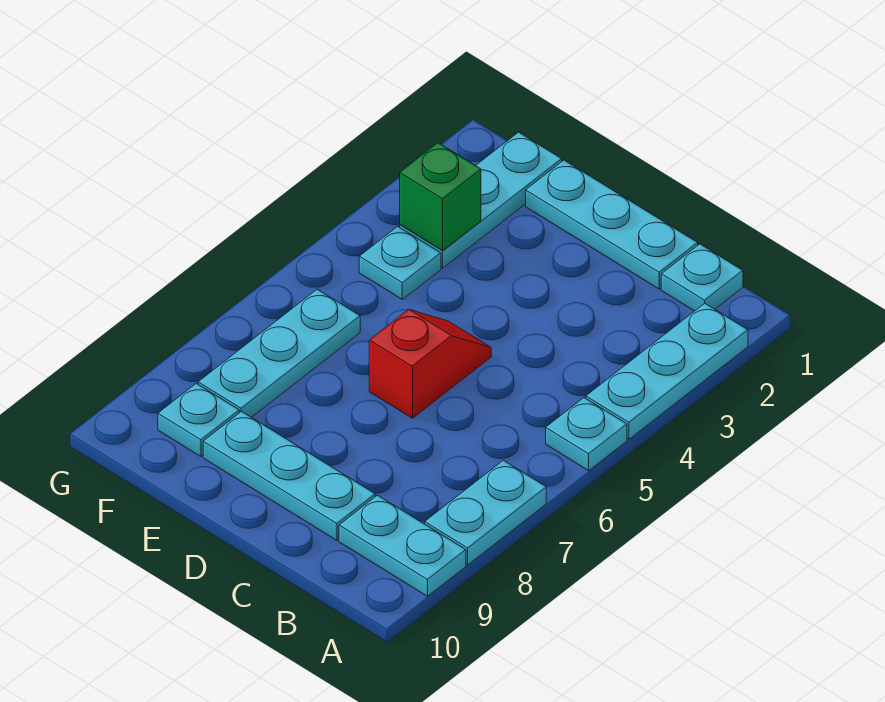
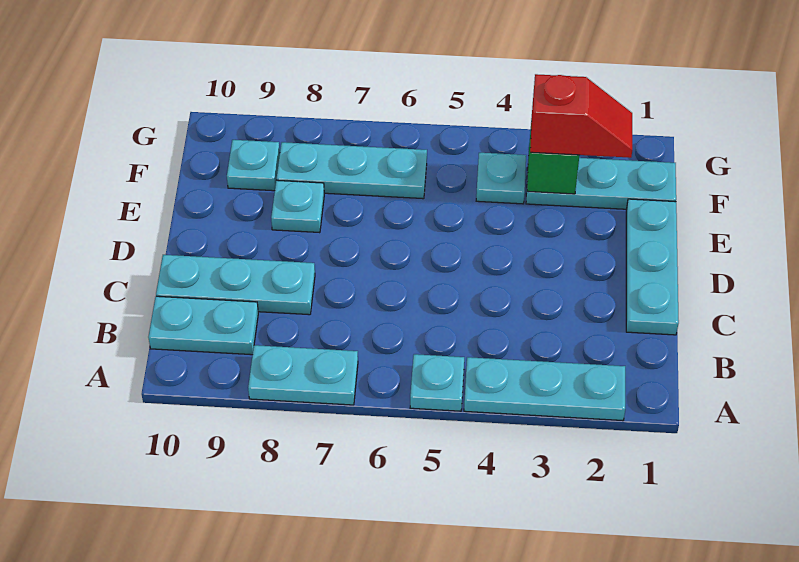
cyan plate A9:B9 level 1 -> cyan plate B9:B10 level 1
cyan plate B1 level 1 -> cyan plate E8 level 1
cyan plate C9:E9 level 1 -> cyan plate C8:C10 level 1
red slope D5:D6 level 1 top 6 -> red slope F2:F3 level 3 top 3

